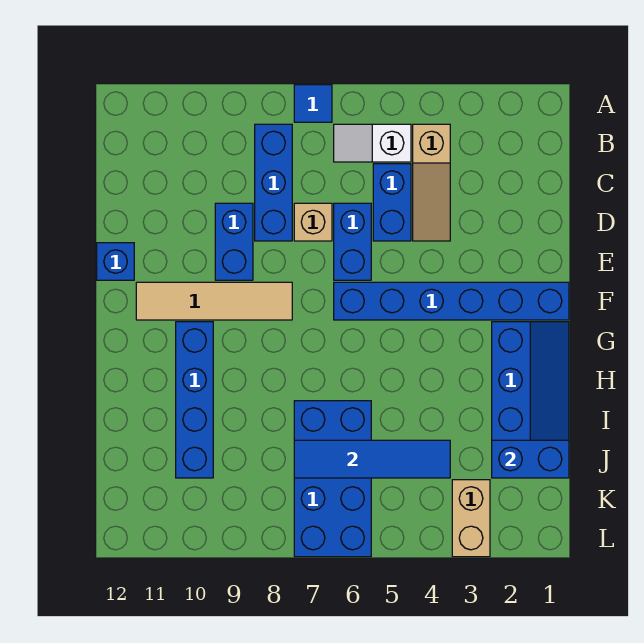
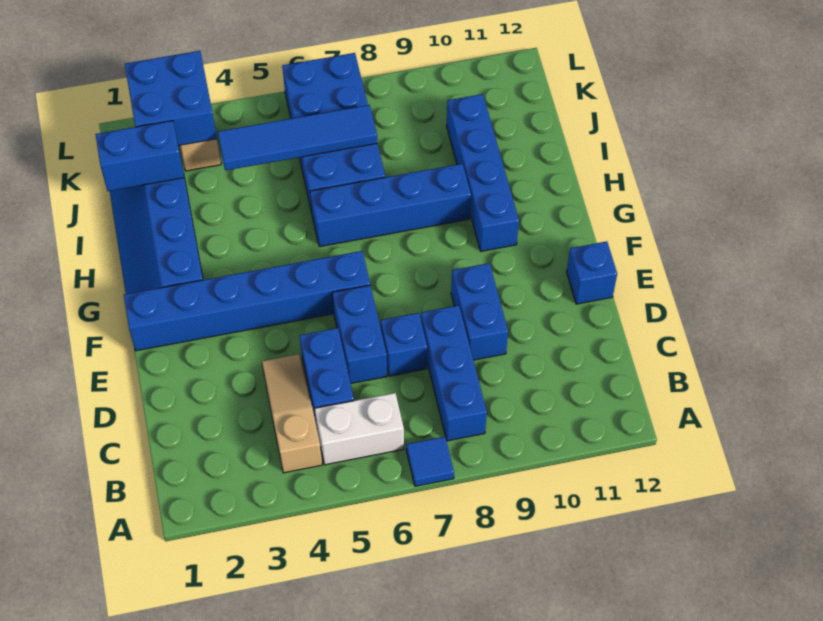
white slope B5:B6 level 1 top 5 -> white brick B5:B6 level 1
tan brick D7 level 1 -> blue brick D7 level 1
tan tile F8:F11 level 1 -> none
none -> blue brick H6:H9 level 1
none -> blue brick K2:L3 level 2

